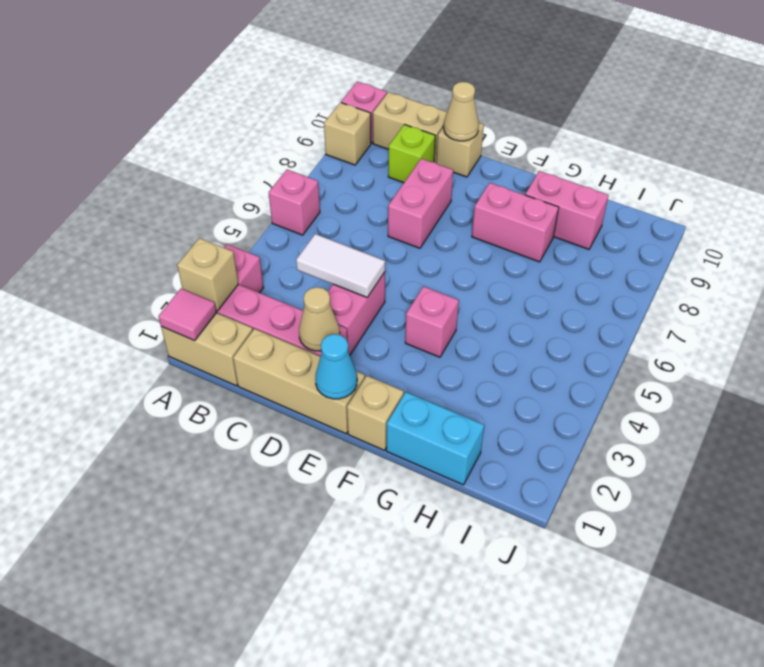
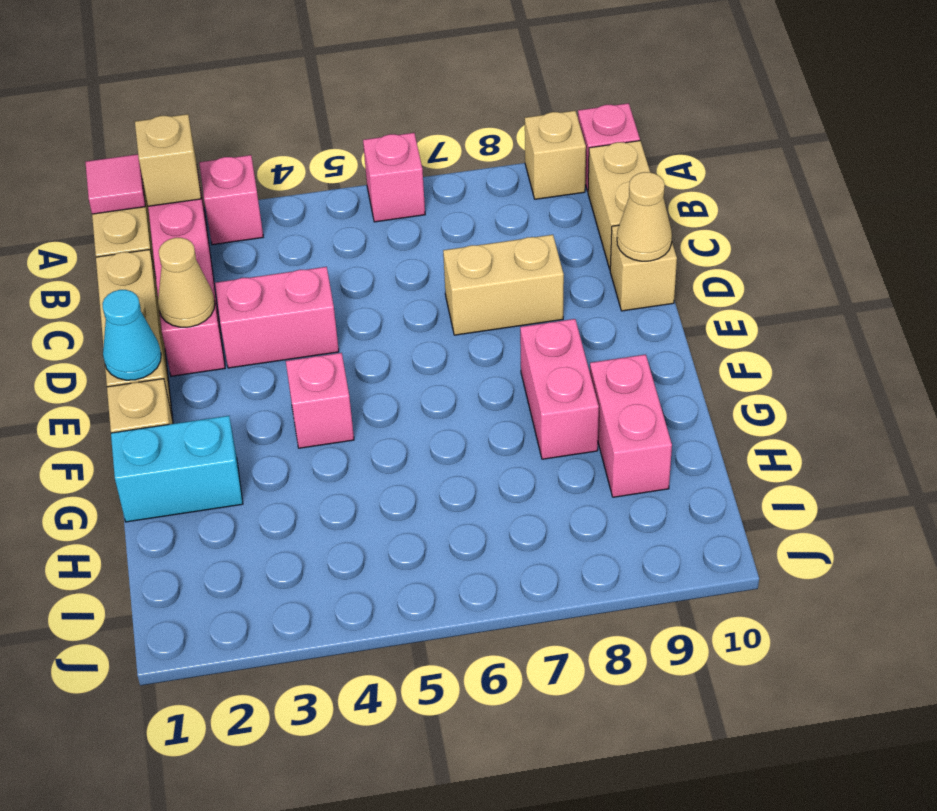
white tile C4:D4 level 2 -> none
lime brick C9 level 1 -> none
pink brick D7:D8 level 1 -> tan brick D7:D8 level 1
cyan brick G1:H1 level 1 -> cyan brick G1:G2 level 1

